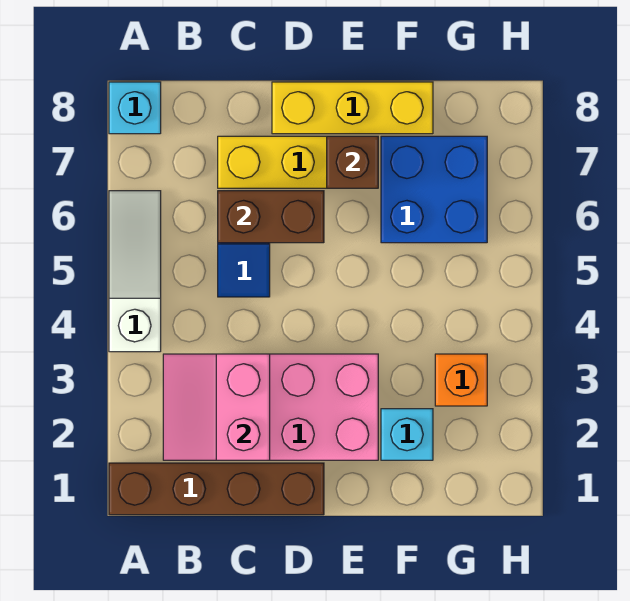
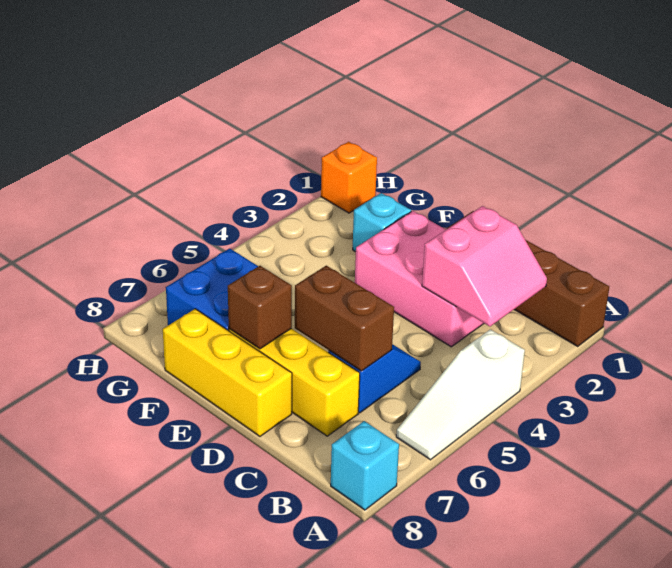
orange brick G3 level 1 -> orange brick H1 level 1

